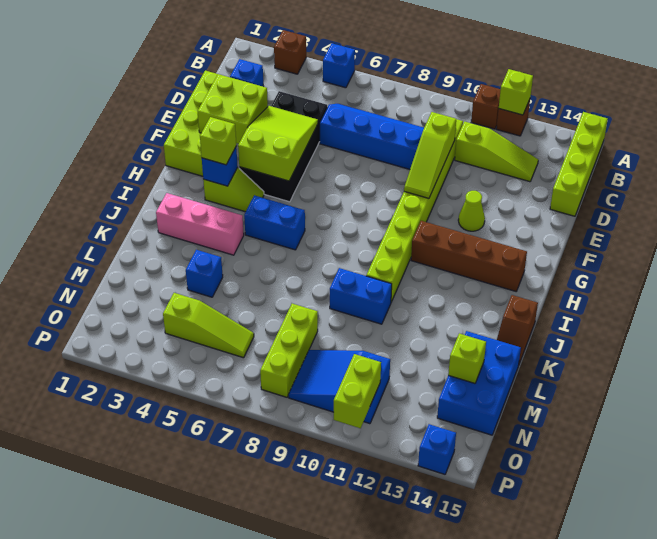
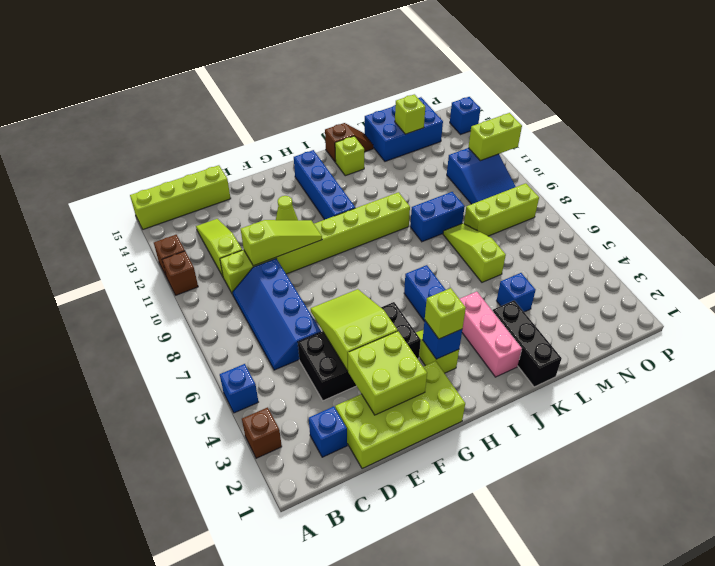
lime brick A12 level 2 -> lime brick J14 level 1
lime slope E4:G5 level 2 top G -> lime slope E4:F6 level 2 top 4
brown brick H11:H14 level 1 -> blue brick H11:H14 level 1
none -> black brick K1:K3 level 1
blue brick K9:K10 level 1 -> blue brick K9:L9 level 1
lime slope N4:N6 level 1 top 4 -> lime slope L6:L8 level 1 top 6

